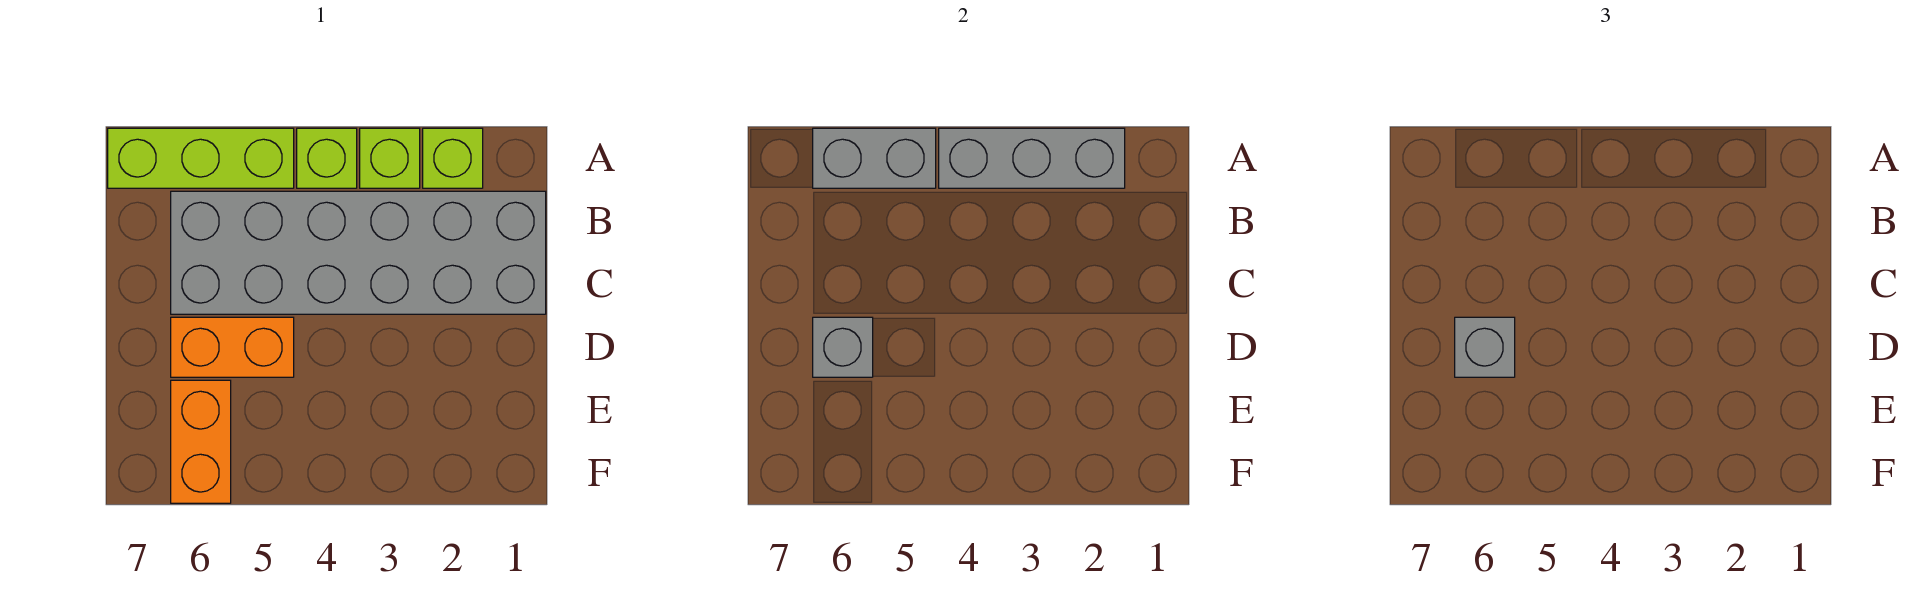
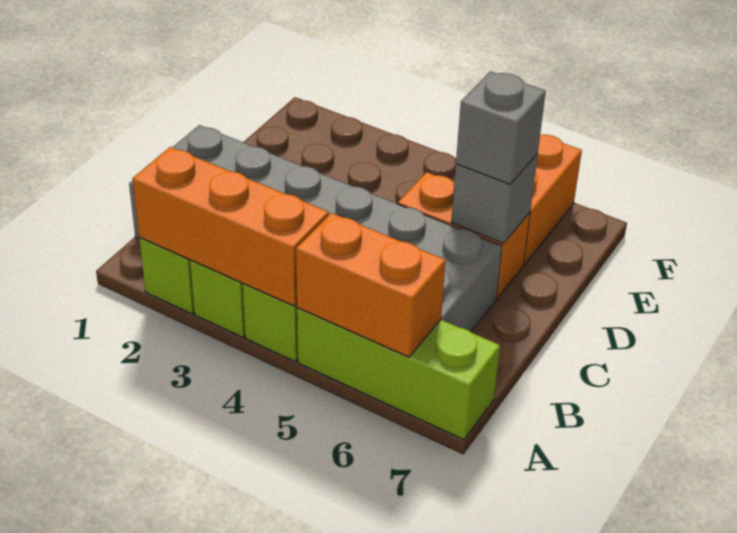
grey brick A2:A4 level 2 -> orange brick A2:A4 level 2
grey brick A5:A6 level 2 -> orange brick A5:A6 level 2

